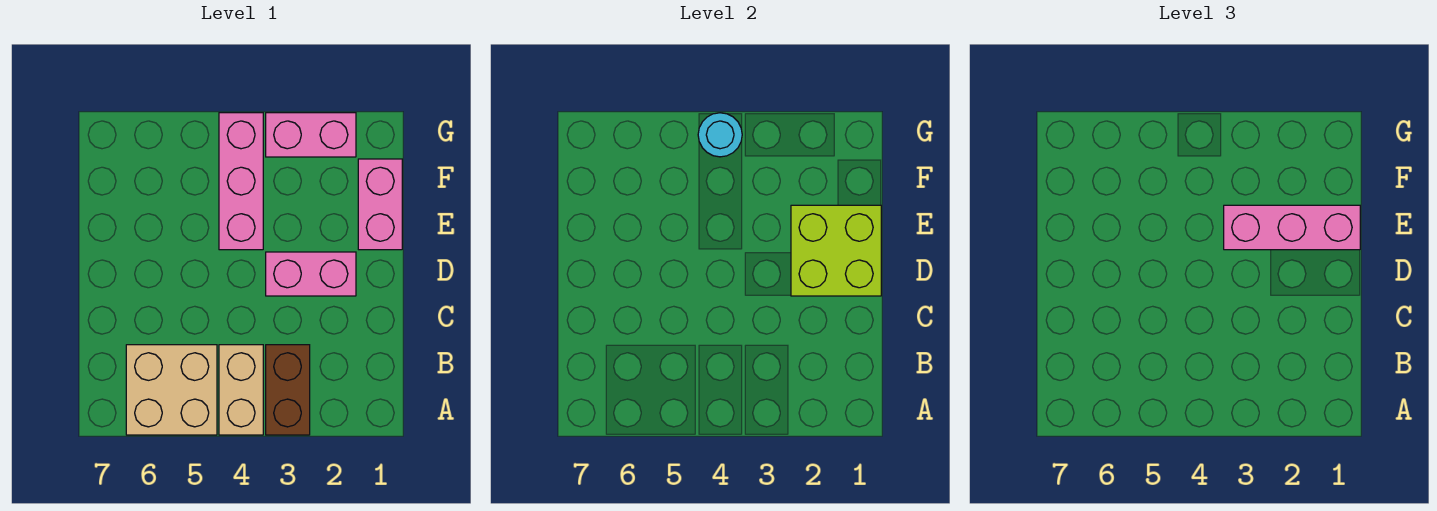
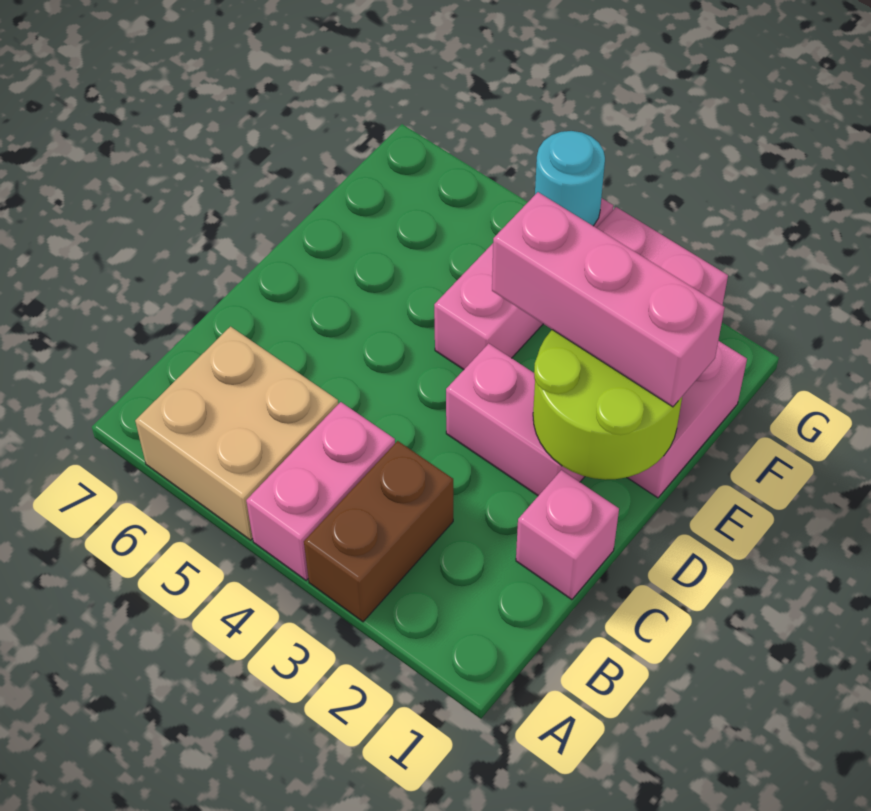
tan brick A4:B4 level 1 -> pink brick A4:B4 level 1
none -> pink brick C1 level 1
lime brick D1:E2 level 2 -> lime round brick D1:E2 level 2

